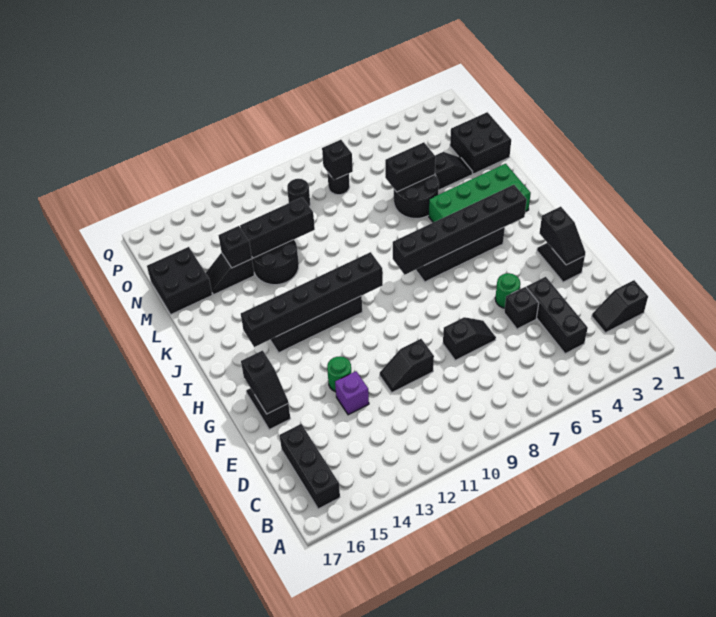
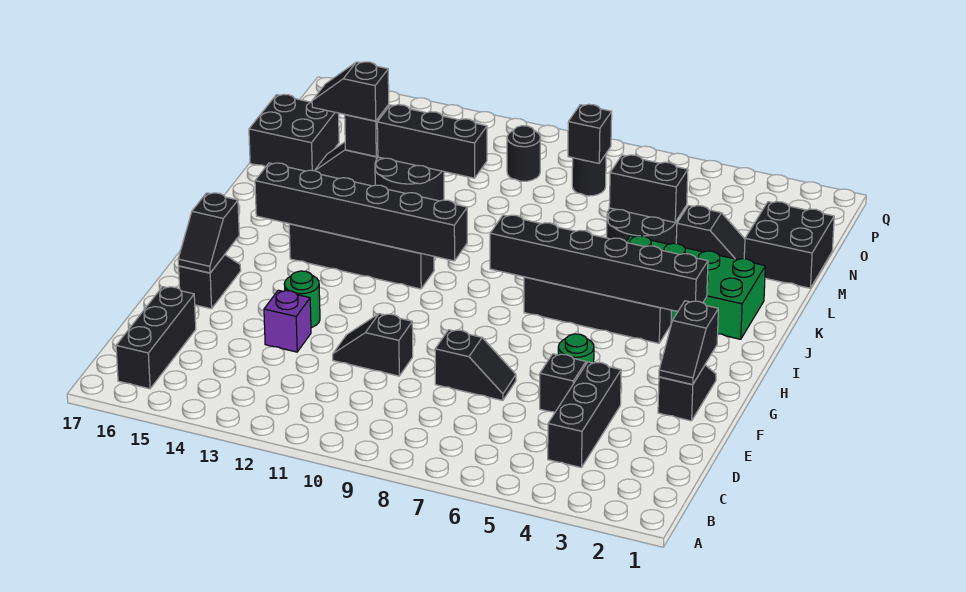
black slope C1:C2 level 1 top 1 -> black slope M14:M15 level 3 top 14

